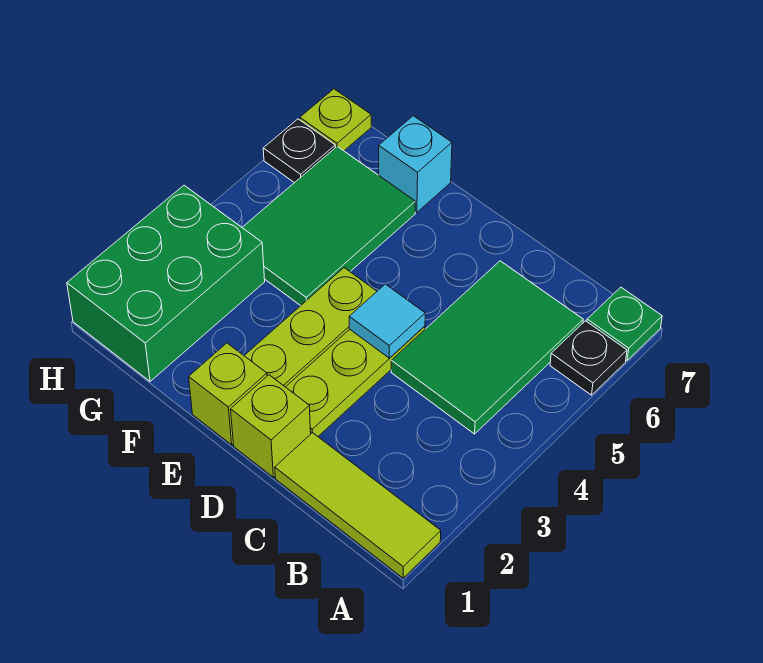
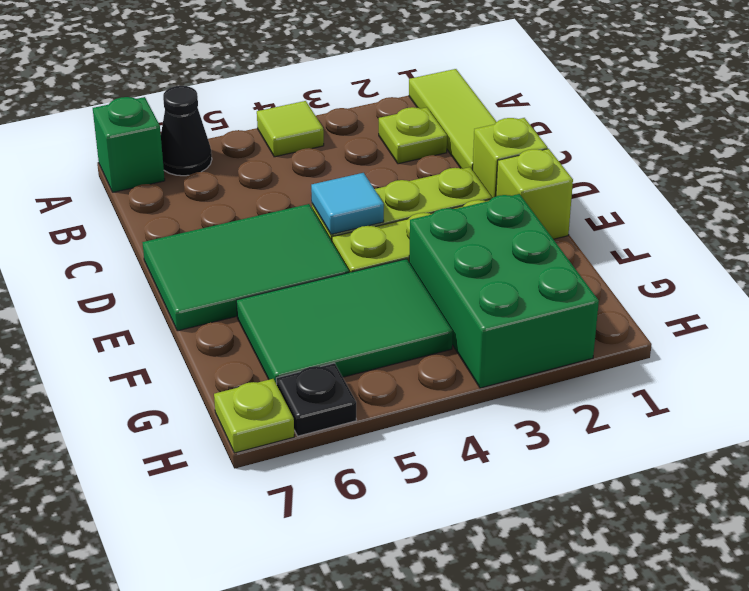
none -> lime tile A4 level 1
black plate A6 level 1 -> black cone A6 level 1
green plate A7 level 1 -> green brick A7 level 1
none -> lime plate B2 level 1
green tile B4:C6 level 1 -> green tile D5:E7 level 1
cyan brick F7 level 1 -> none
green brick G1:H3 level 1 -> green brick F2:H3 level 1

